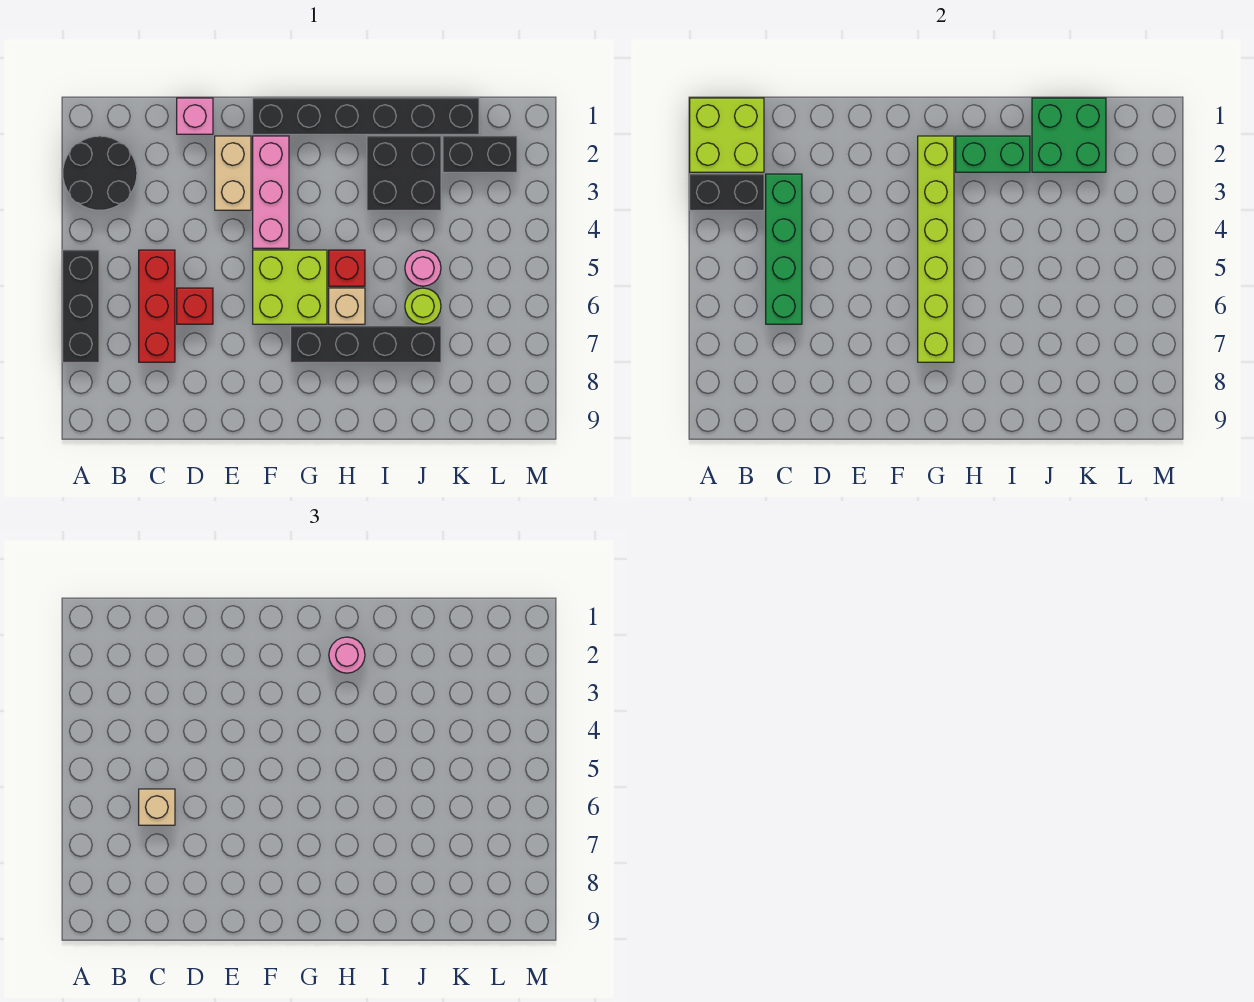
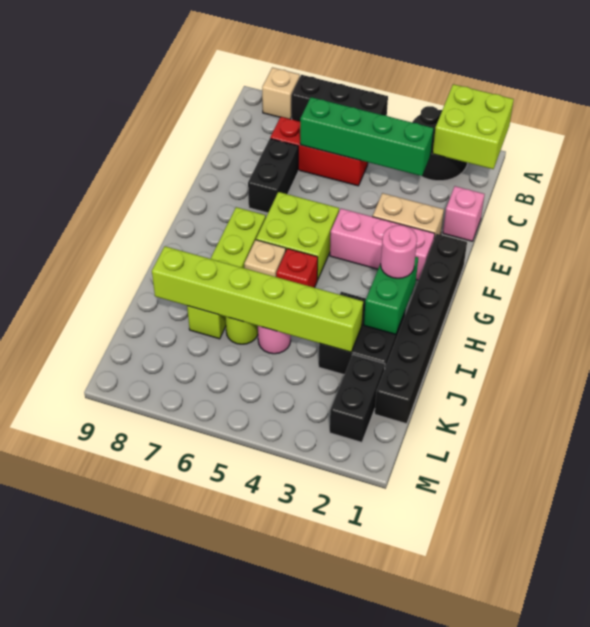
black brick A3:B3 level 2 -> black brick D7:E7 level 1
tan brick C6 level 3 -> tan brick A8 level 1
red brick D6 level 1 -> none
lime brick G2:G7 level 2 -> lime brick J3:J8 level 2
black brick G7:J7 level 1 -> lime brick G7:J7 level 1
green brick J1:K2 level 2 -> none

